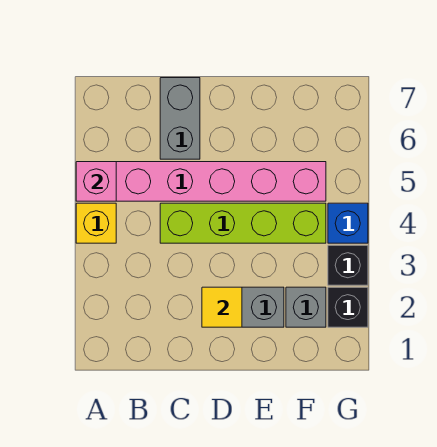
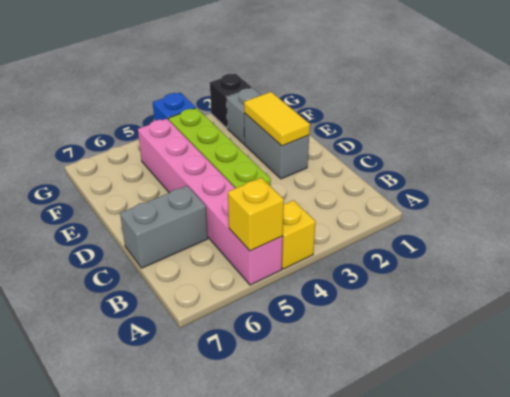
pink brick A5 level 2 -> yellow brick A5 level 2
yellow tile D2 level 2 -> yellow tile D2:E2 level 2
black brick G3 level 1 -> none

